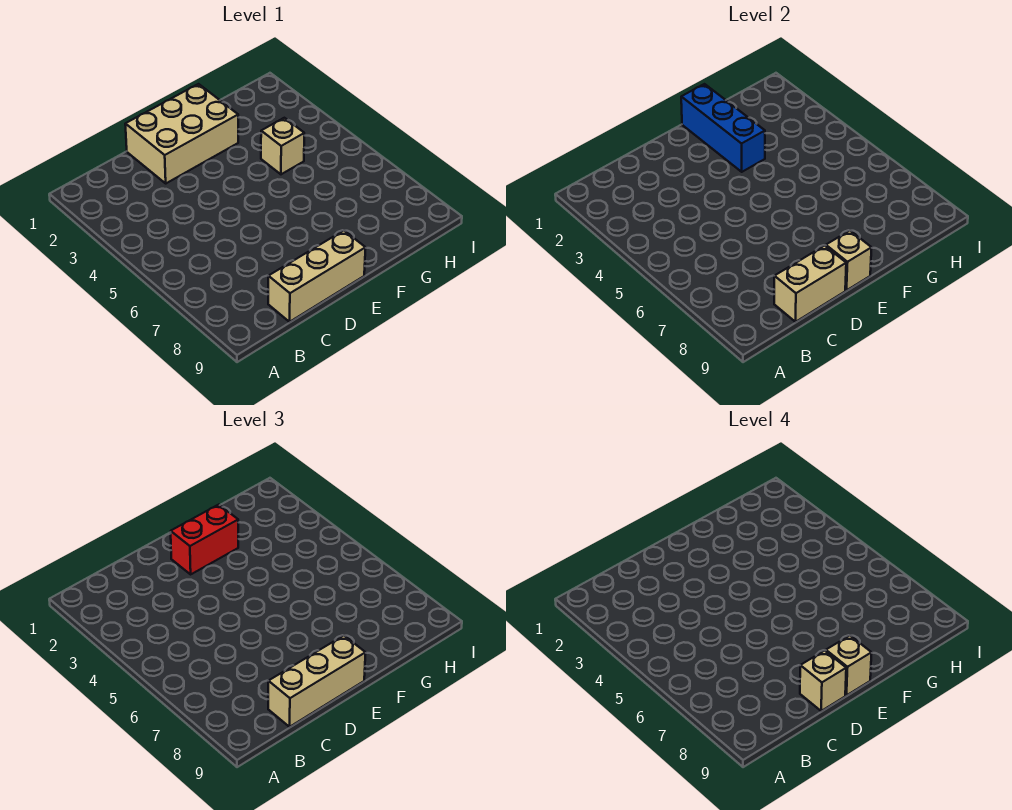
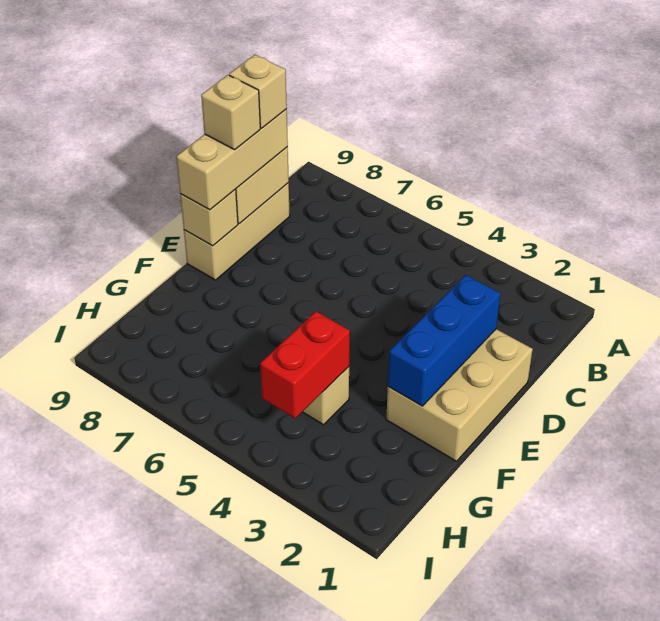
red brick E2:F2 level 3 -> red brick G4:H4 level 2
tan brick E9 level 4 -> tan brick C9 level 4
blue brick F1:F3 level 2 -> blue brick D2:F2 level 2

